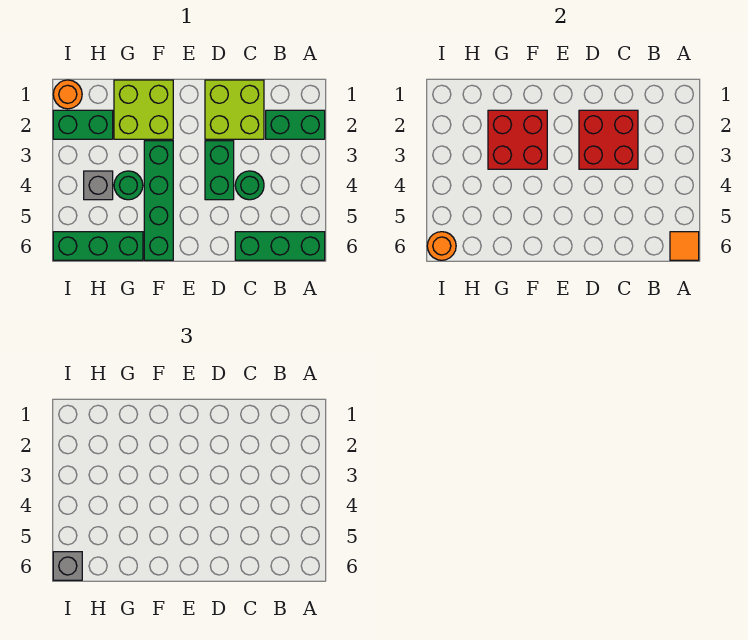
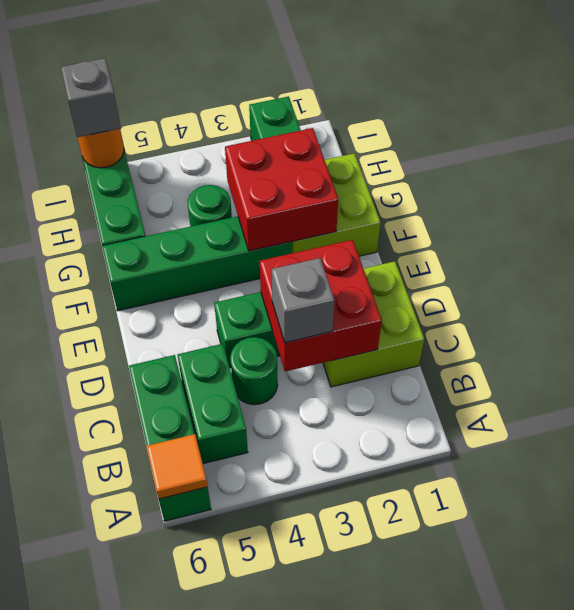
green brick A2:B2 level 1 -> green brick B5:C5 level 1
grey brick H4 level 1 -> grey brick C3 level 3
orange round brick I1 level 1 -> none

